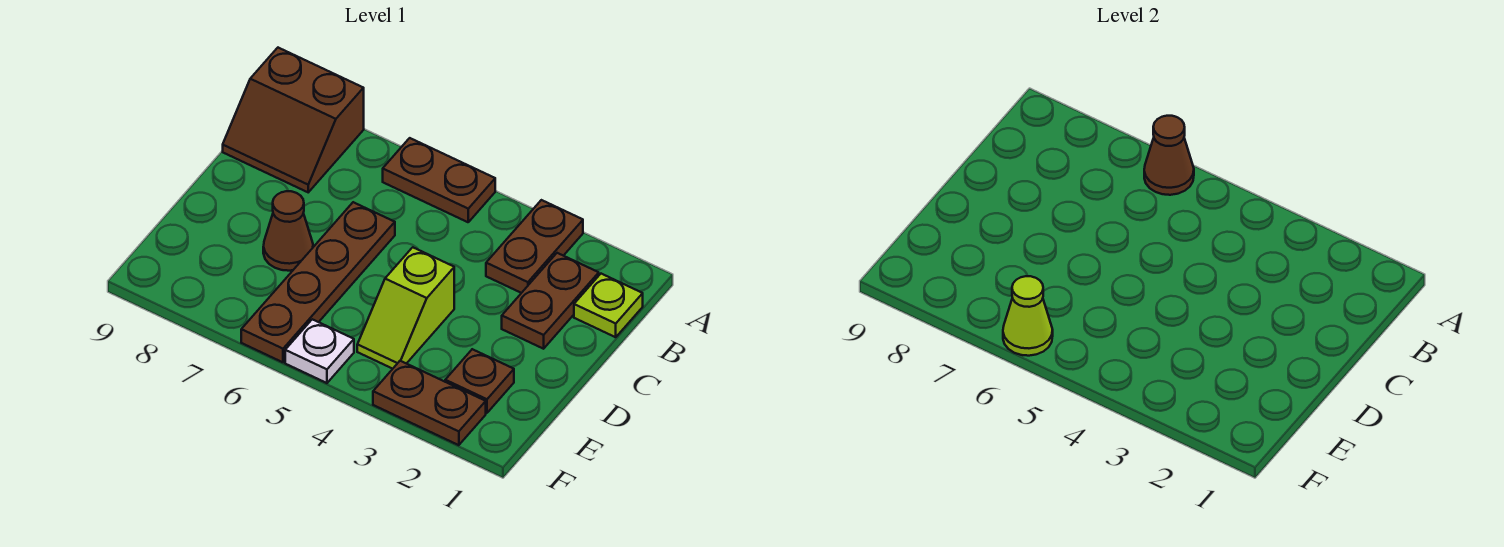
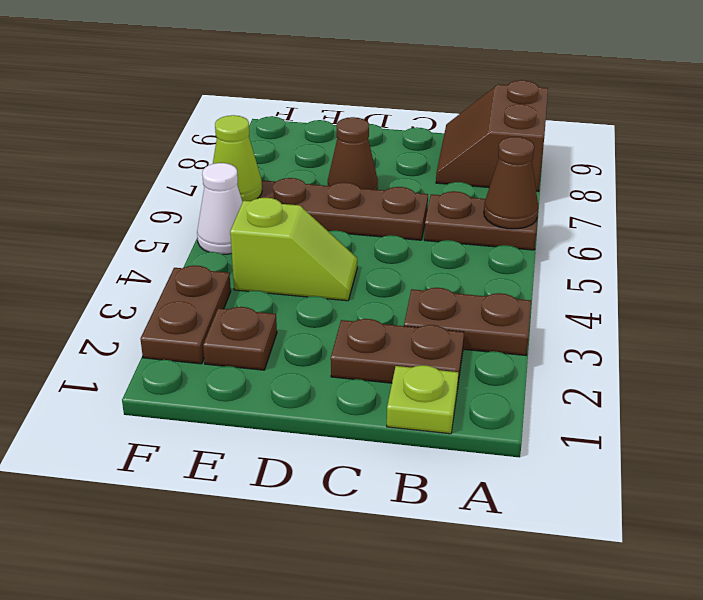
brown plate A5:A6 level 1 -> brown plate A6:B6 level 1
lime slope D4:E4 level 1 top D -> lime slope D4:E4 level 1 top E
white plate F5 level 1 -> white cone F5 level 1

